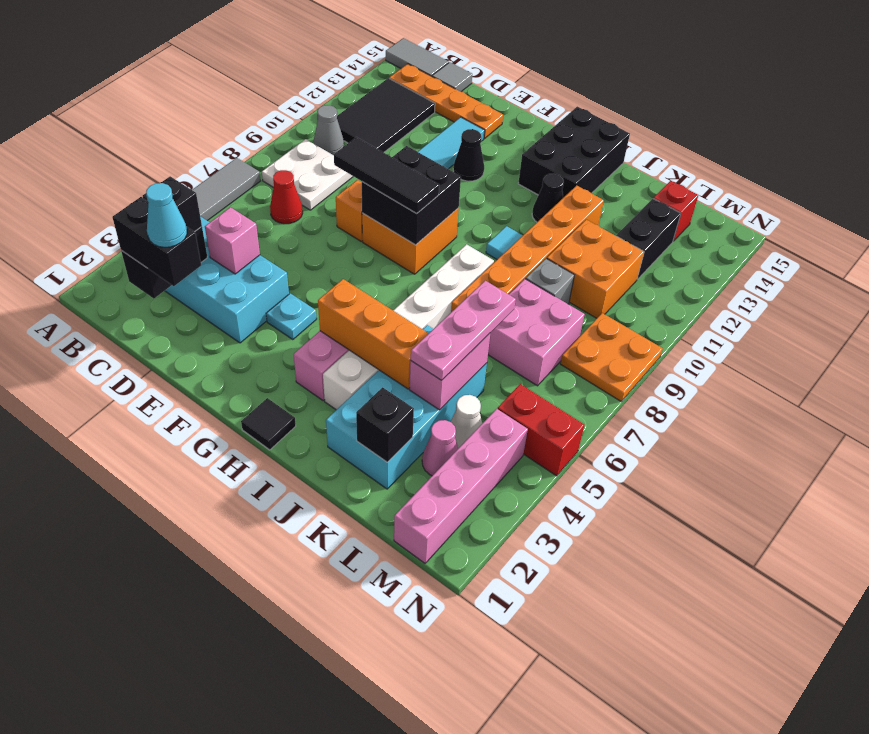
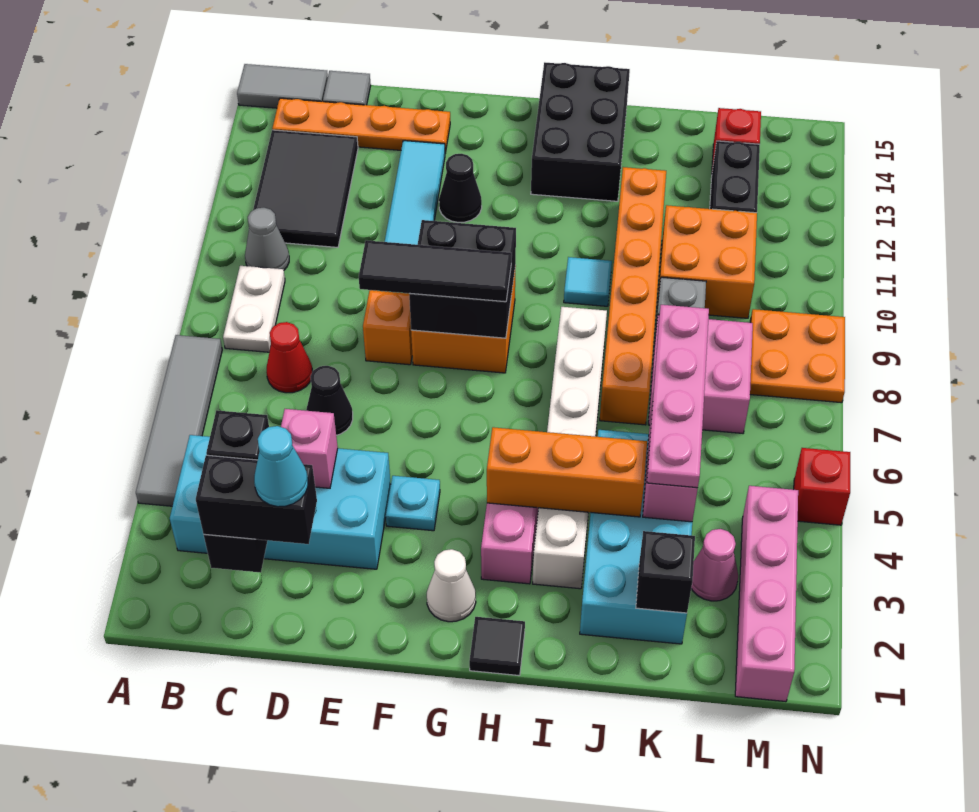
white plate B8:C9 level 1 -> white plate B8:B9 level 1
black cone I12 level 1 -> black cone D6 level 1
pink plate K4:K6 level 3 -> pink plate K4:K7 level 3
white cone L4 level 1 -> white cone G2 level 1
red brick M5:N5 level 1 -> red brick N5 level 1

